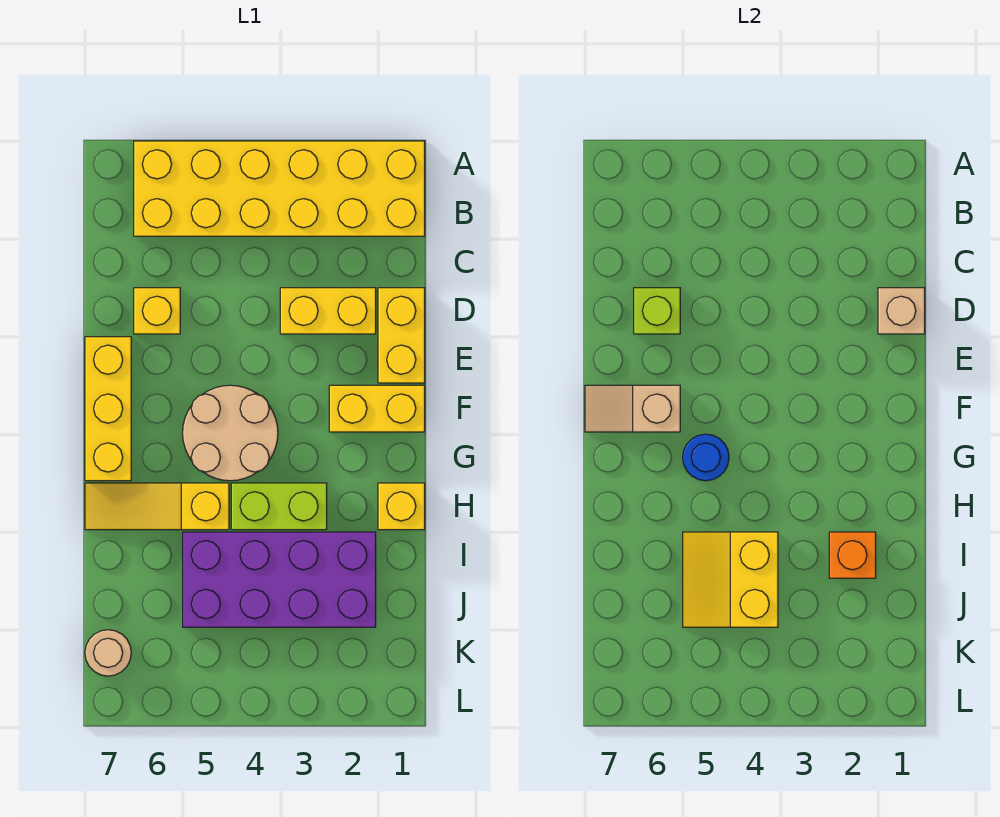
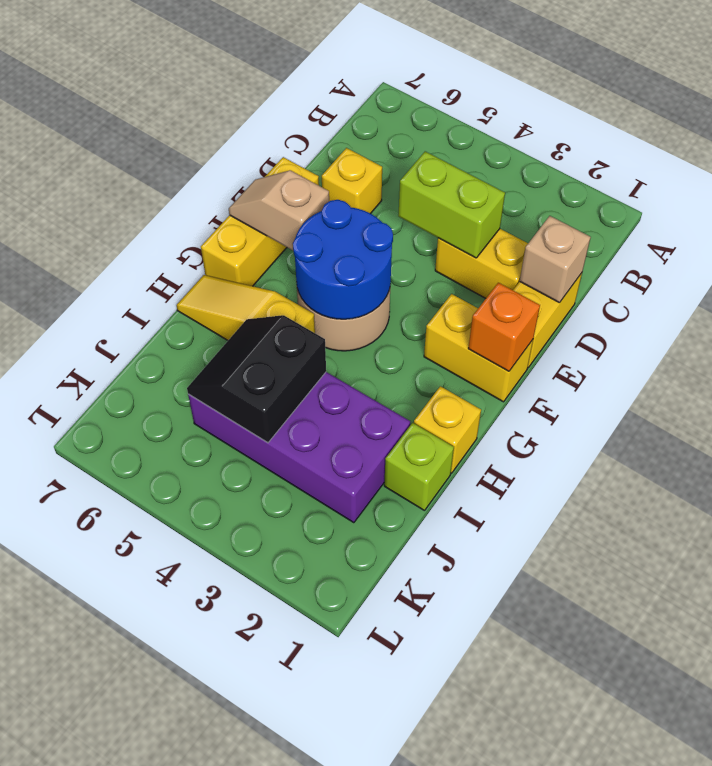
yellow brick A1:B6 level 1 -> none
lime brick D6 level 2 -> lime brick I1 level 1
blue round brick G5 level 2 -> blue round brick F4:G5 level 2
lime brick H3:H4 level 1 -> lime brick D3:D4 level 2
orange brick I2 level 2 -> orange brick F1 level 2
yellow slope I4:J5 level 2 top 4 -> black slope I4:J5 level 2 top 4
tan round brick K7 level 1 -> none

